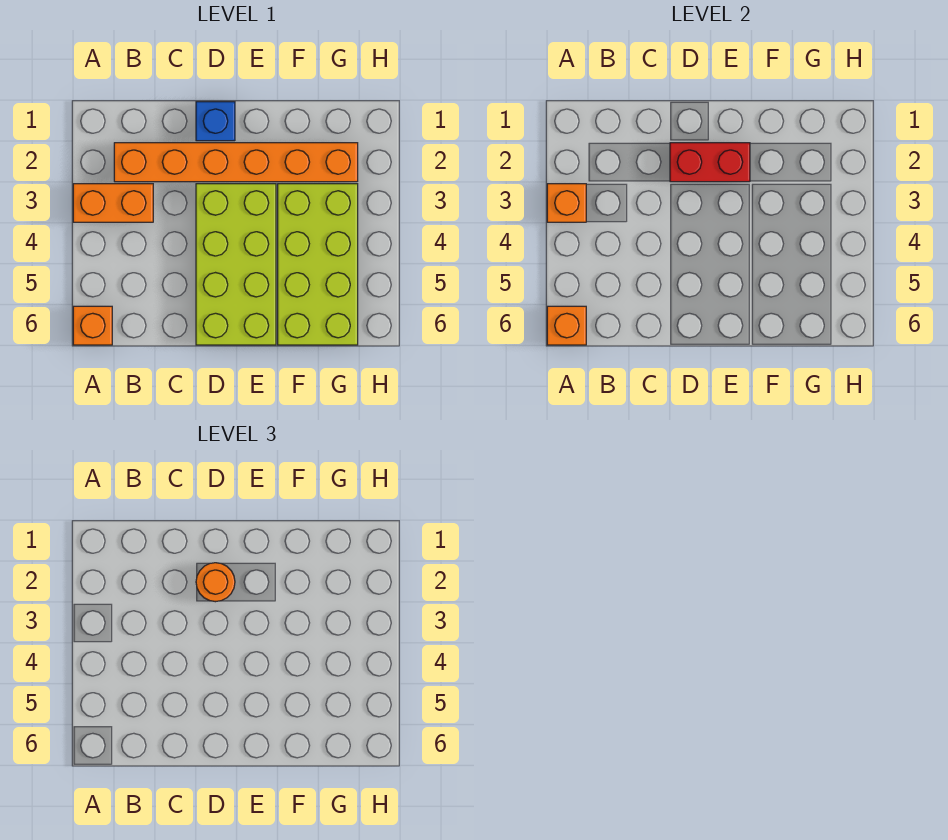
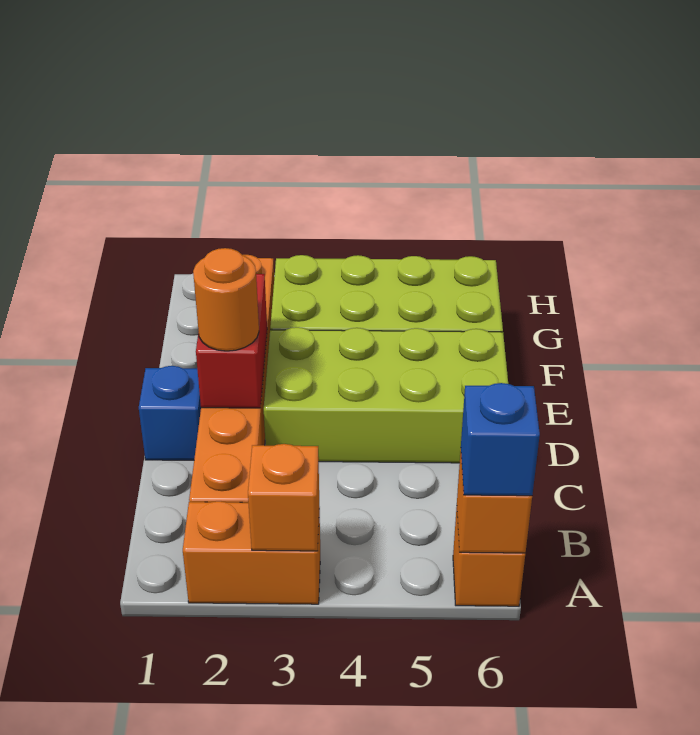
orange brick A3:B3 level 1 -> orange brick A2:A3 level 1
none -> blue brick A6 level 3

